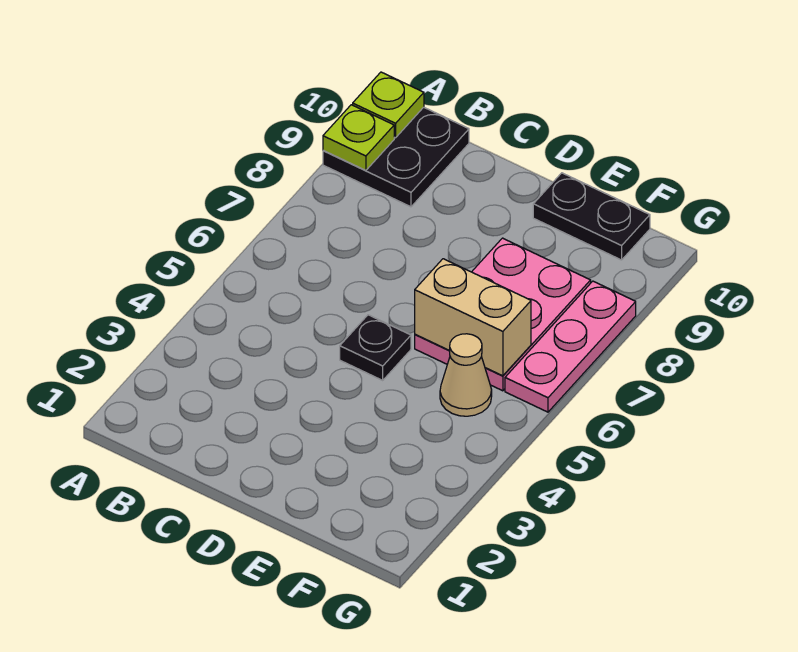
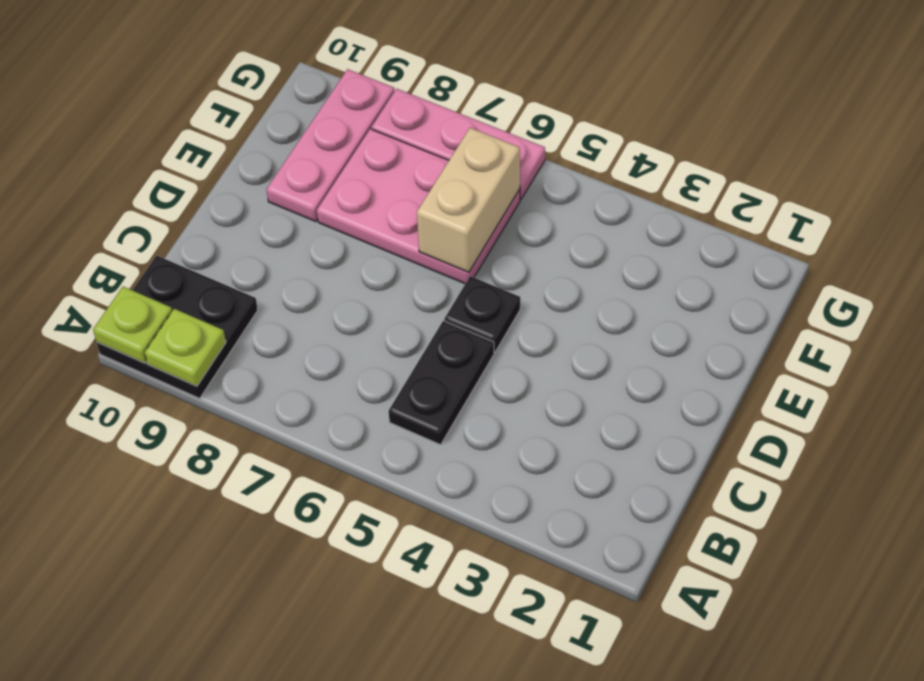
none -> pink plate E9:G9 level 1
black plate E10:F10 level 1 -> black plate B5:C5 level 1
tan cone F5 level 1 -> none

